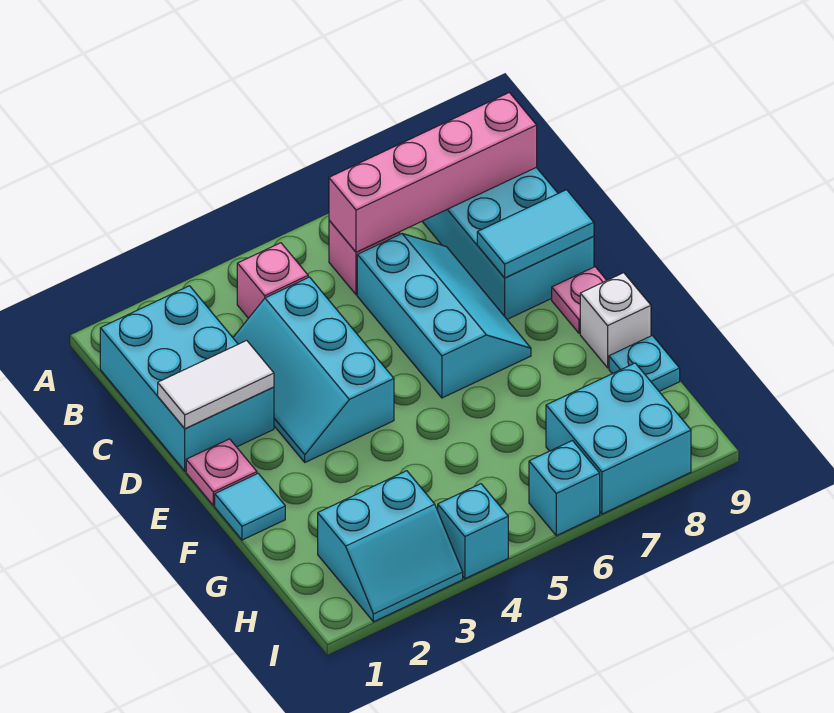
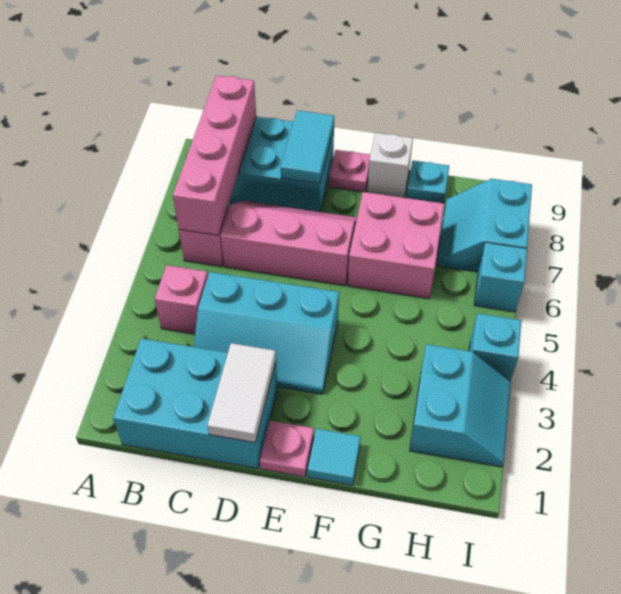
cyan slope C6:E7 level 1 top 6 -> pink slope C6:E7 level 1 top 6
none -> pink brick F6:G7 level 1
cyan brick H7:I8 level 1 -> cyan slope H7:I8 level 1 top I

